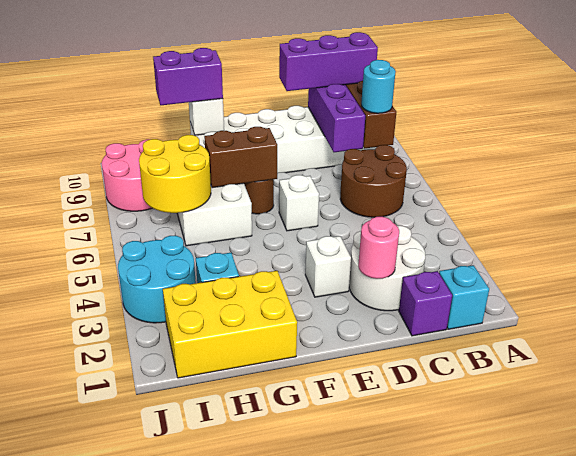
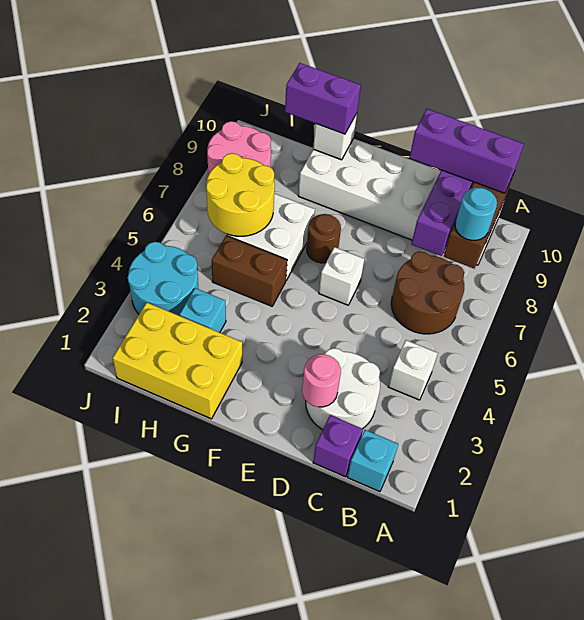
white brick E3 level 1 -> white brick B4 level 1
brown brick F7:G7 level 2 -> brown brick G5:H5 level 1

